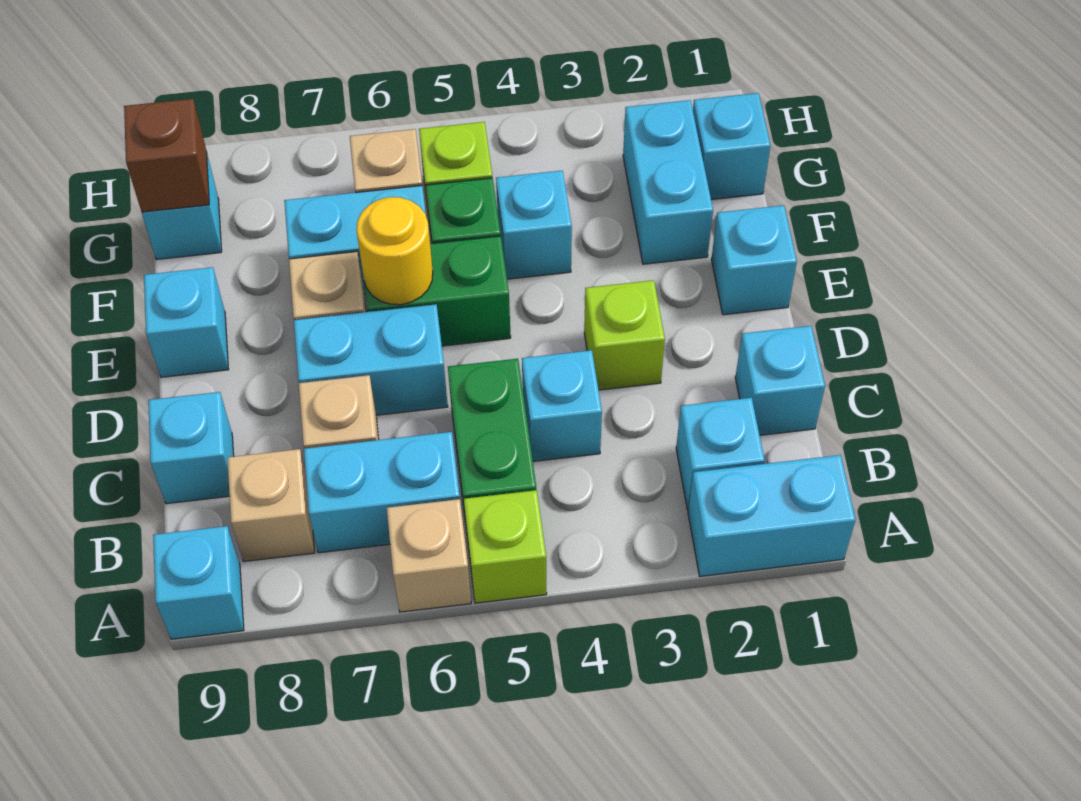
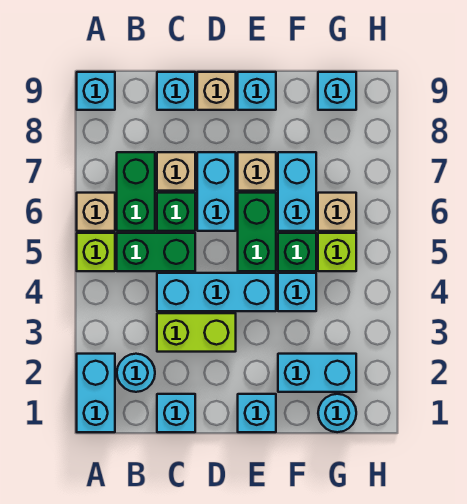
cyan brick B2 level 1 -> cyan round brick B2 level 1
cyan brick B6:B7 level 1 -> green brick B6:B7 level 1
tan brick B8 level 1 -> tan brick D9 level 1
cyan brick C4 level 1 -> cyan brick C4:E4 level 1
none -> green brick C6 level 1
lime brick D3 level 1 -> lime brick C3:D3 level 1
yellow round brick E6 level 2 -> none
cyan brick G1 level 1 -> cyan round brick G1 level 1
brown brick G9 level 2 -> none

